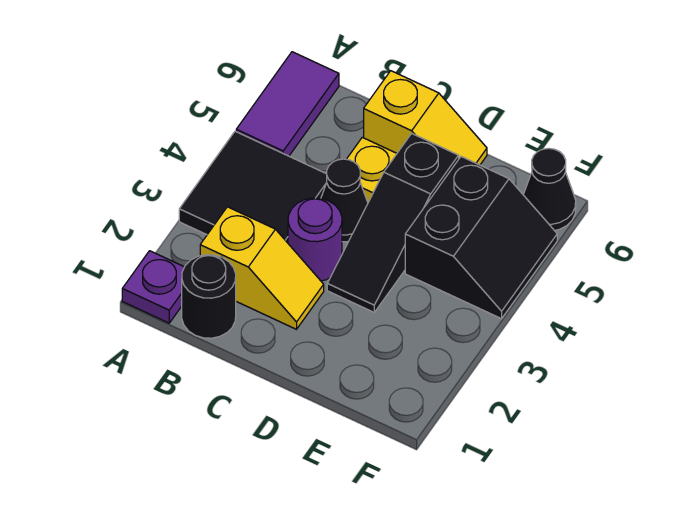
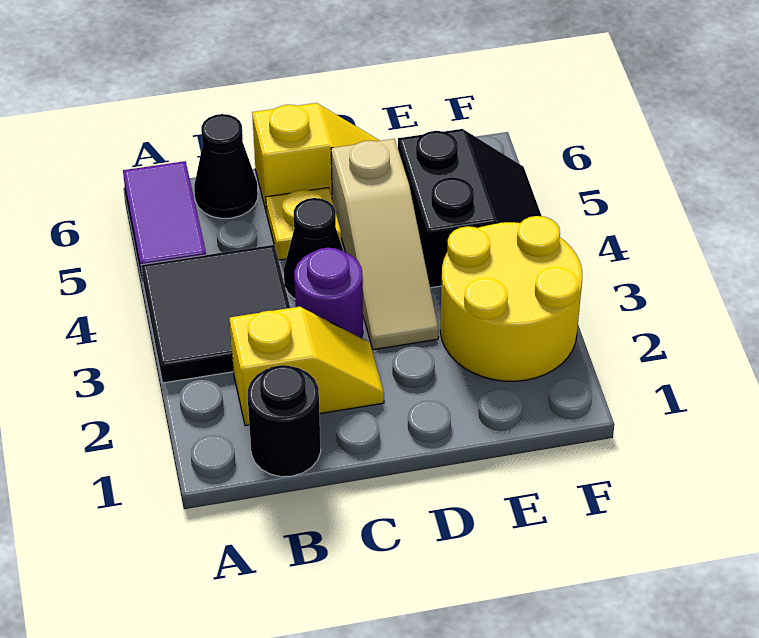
purple plate A1 level 1 -> none
black slope D3:D5 level 1 top 5 -> tan slope D3:D5 level 1 top 5
none -> yellow round brick E2:F3 level 1
black cone F6 level 1 -> black cone B6 level 1

